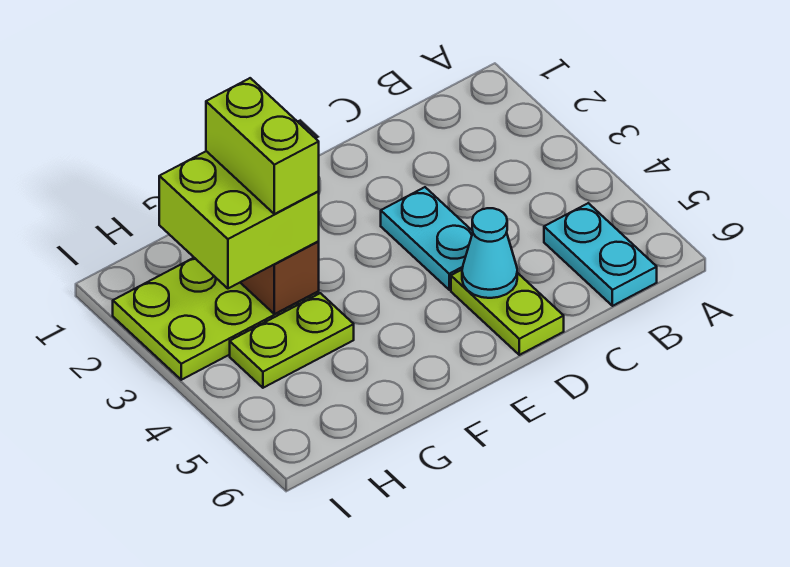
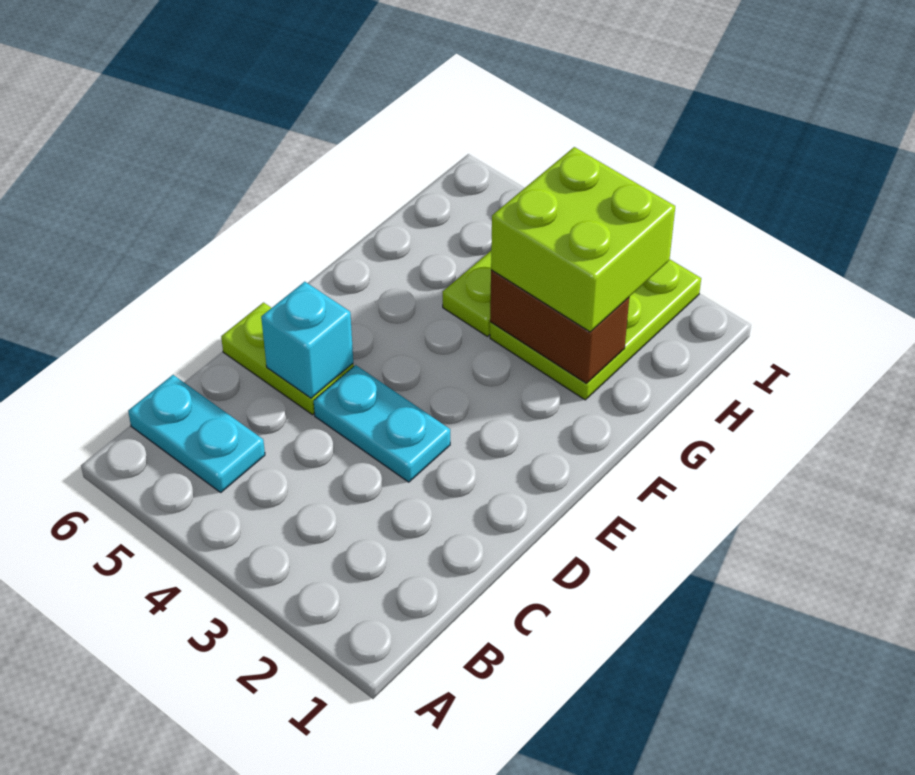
cyan cone D5 level 2 -> cyan brick D5 level 2
lime brick G2:G3 level 4 -> none

